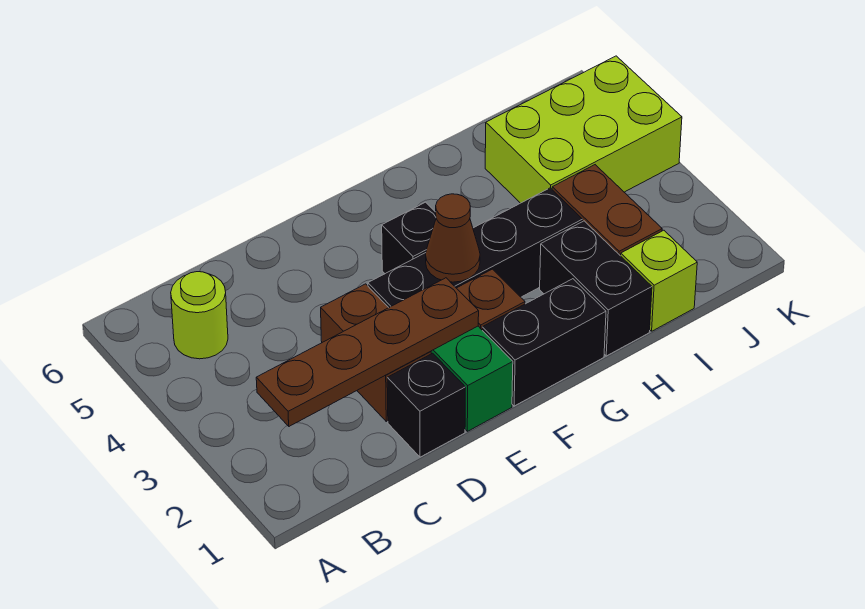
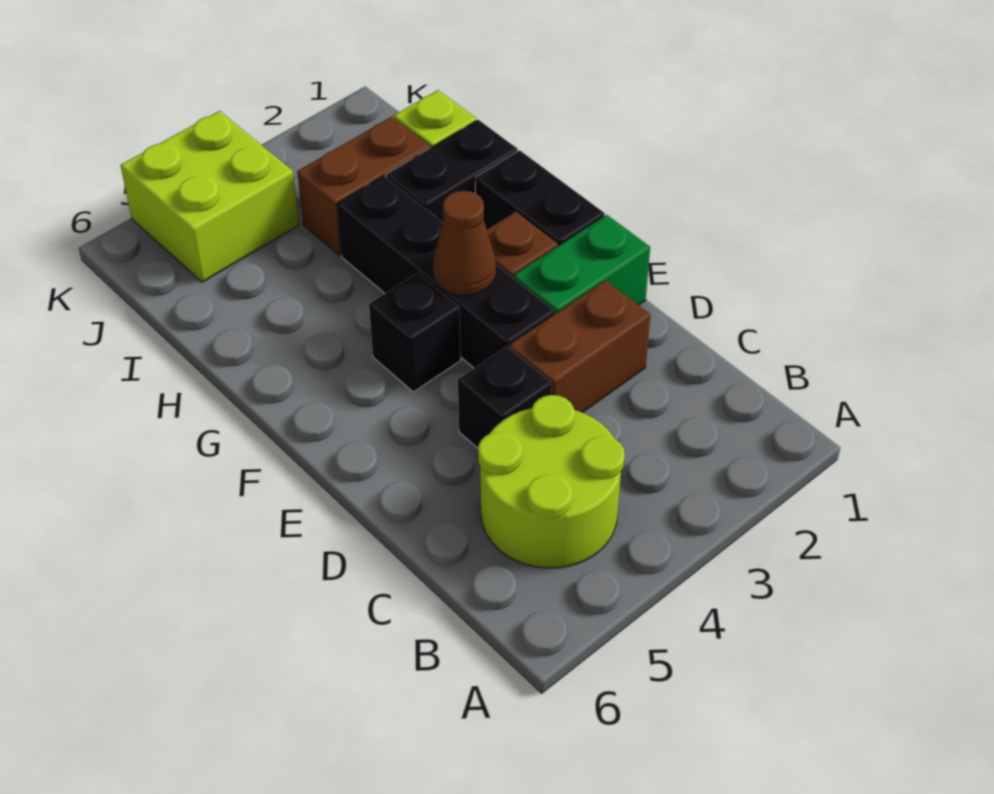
brown plate B2:E2 level 2 -> none
lime round brick B5 level 1 -> lime round brick B4:C5 level 1
black brick D1 level 1 -> black brick D4 level 1
lime brick I4:K5 level 1 -> lime brick J4:K5 level 1

